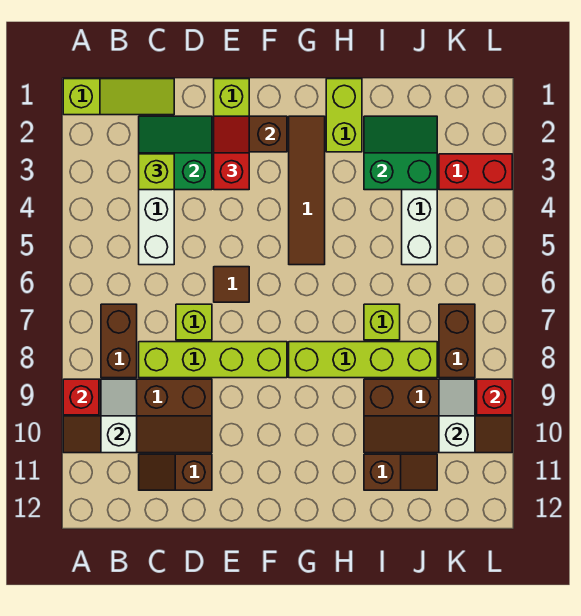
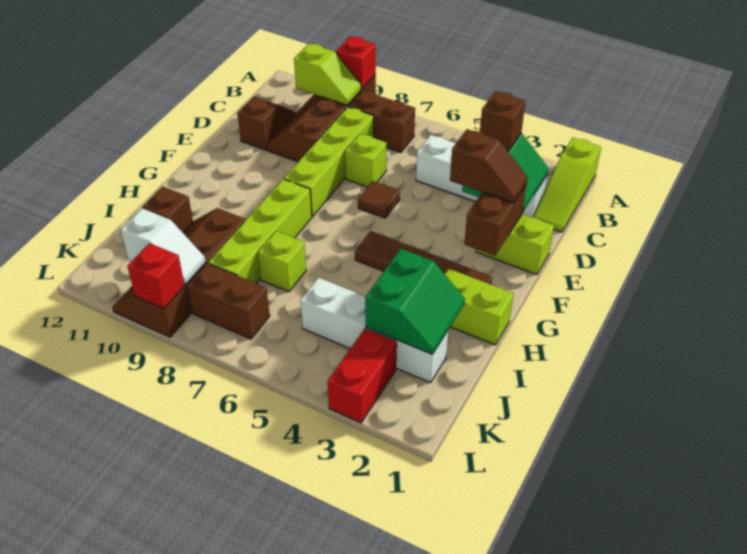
white slope B9:B10 level 2 top 10 -> lime slope B9:B10 level 2 top 10
lime brick C3 level 3 -> brown brick C3 level 3
red slope E2:E3 level 3 top 3 -> brown slope E2:E3 level 3 top 3

